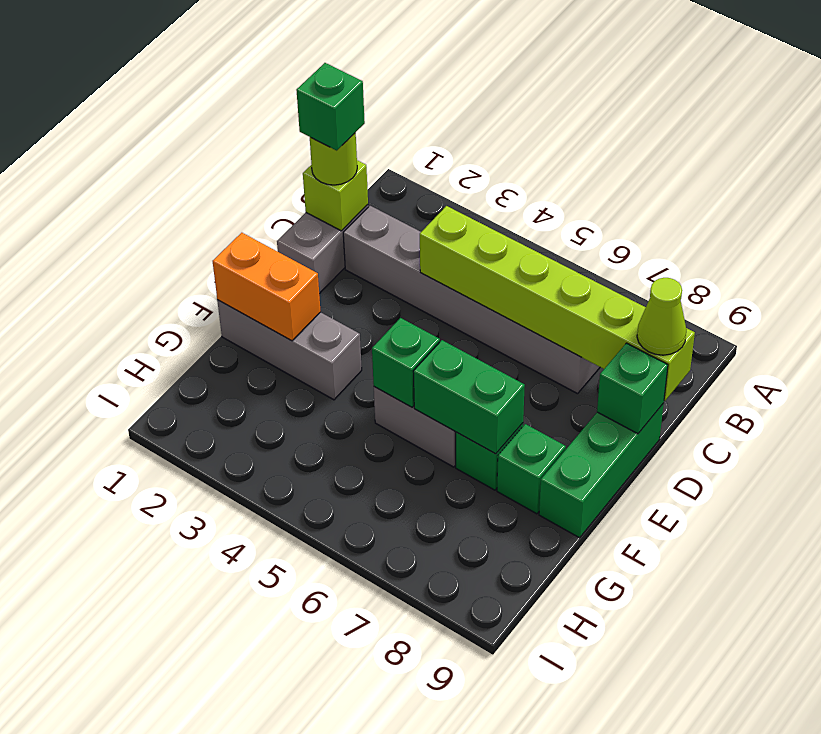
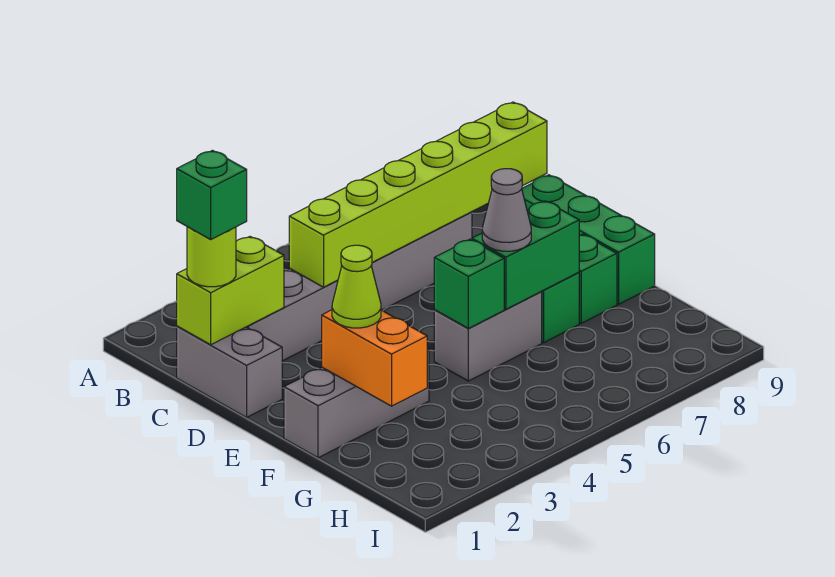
lime brick C1 level 2 -> lime brick C1:C2 level 2
lime cone C9 level 3 -> lime cone F2 level 3
green brick D9 level 2 -> none
orange brick F1:F2 level 2 -> orange brick F2:G2 level 2
none -> grey cone F6 level 3

